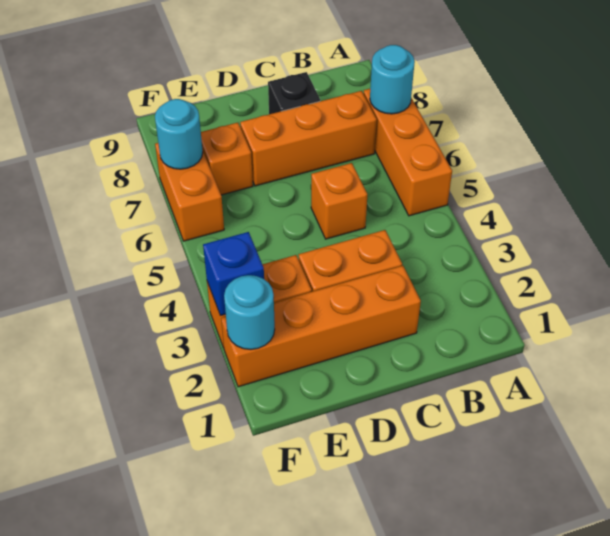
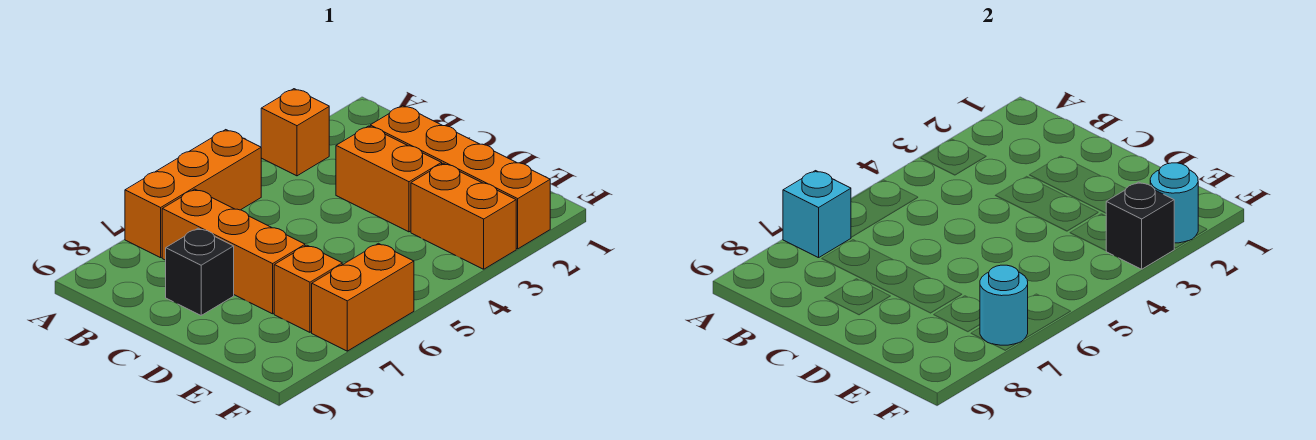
cyan round brick A7 level 2 -> cyan brick A7 level 2
orange brick C5 level 1 -> orange brick A3 level 1
blue brick F3 level 2 -> black brick F3 level 2

